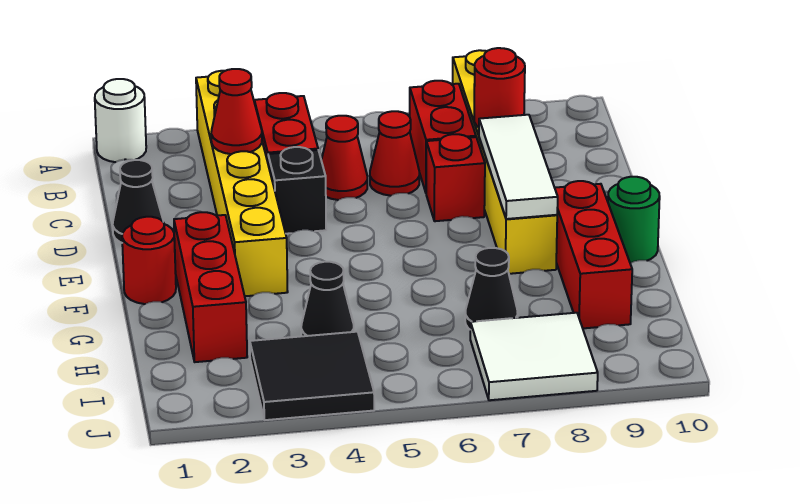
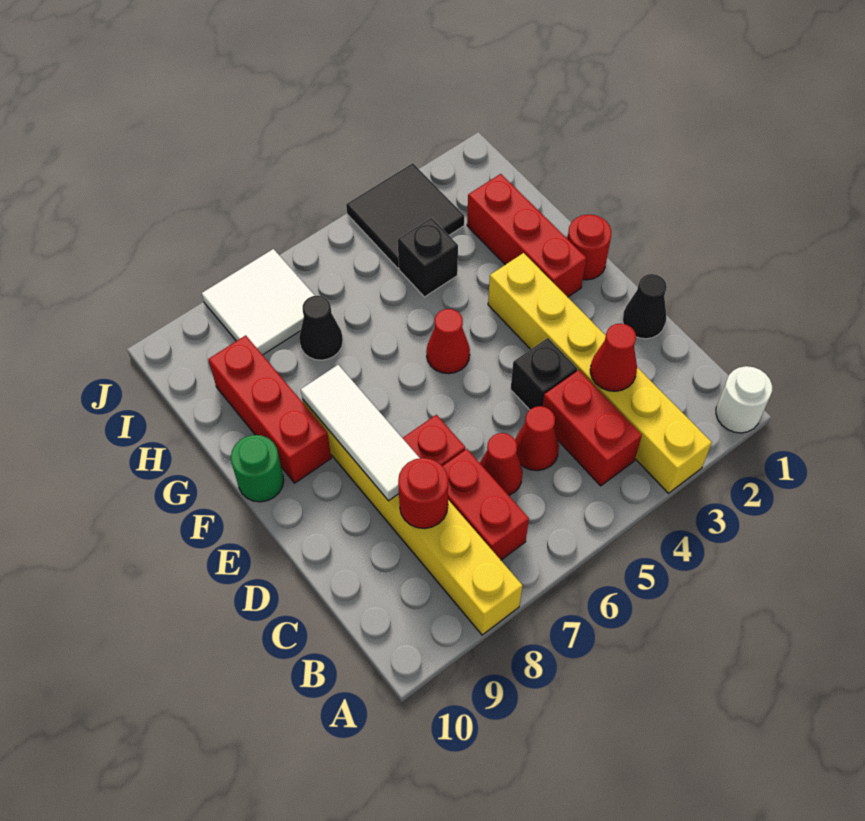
none -> red cone F5 level 1
black cone H4 level 1 -> black brick H4 level 1

